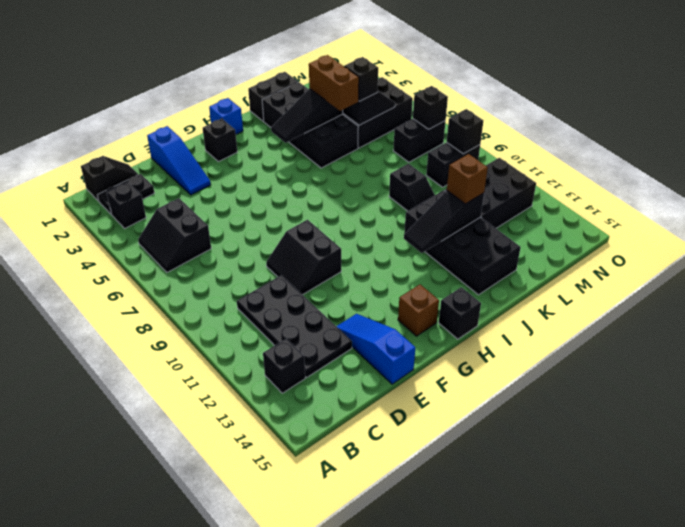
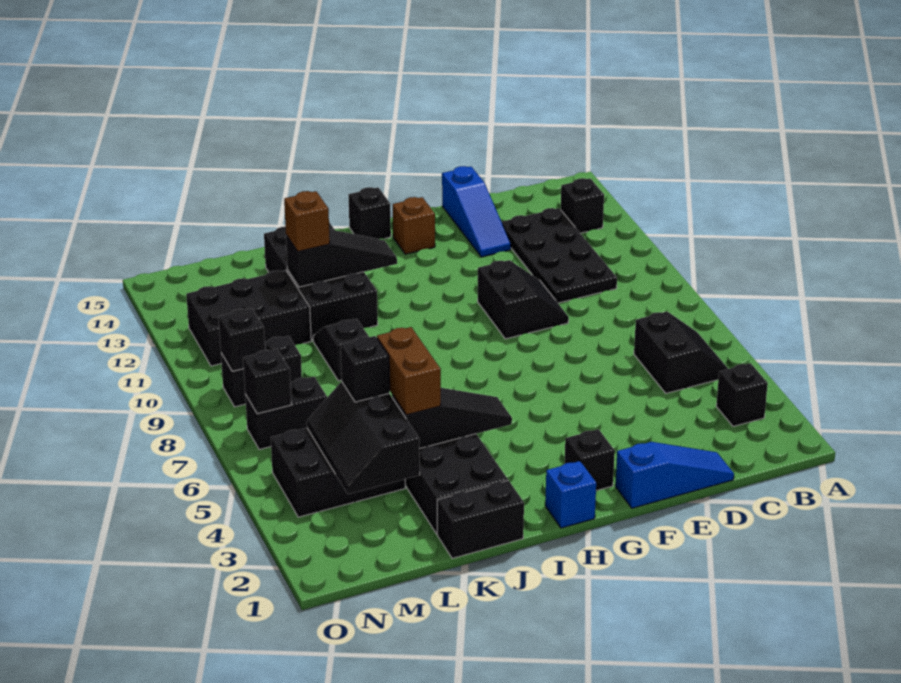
black slope B1:C1 level 1 top B -> none
black plate B2:C2 level 1 -> none
blue slope E1:E3 level 1 top 1 -> blue slope D1:F1 level 1 top F

